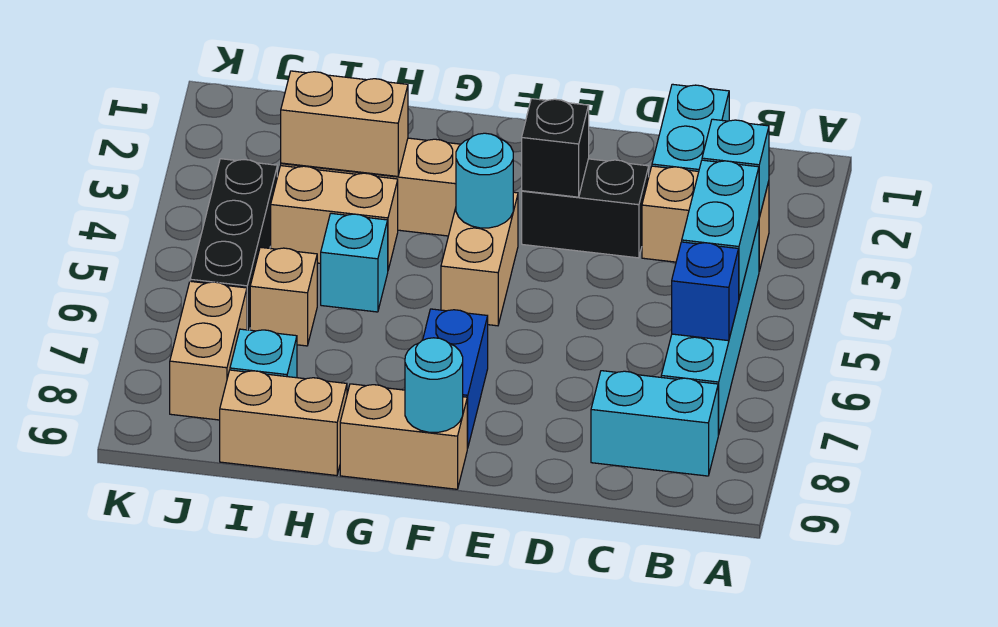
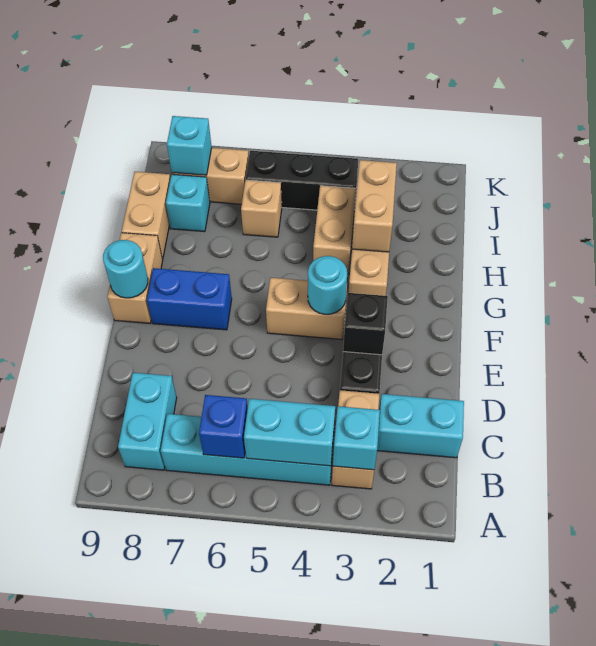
cyan brick H5 level 1 -> cyan brick J8 level 2

